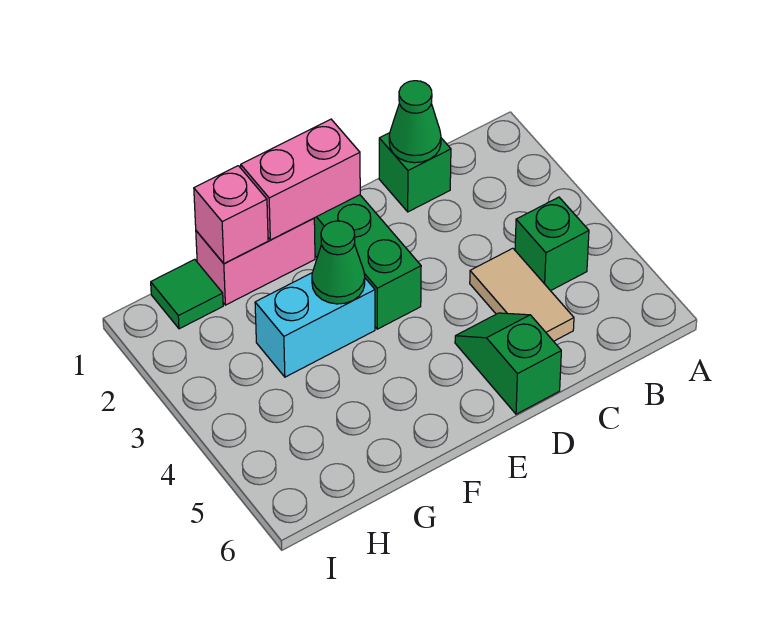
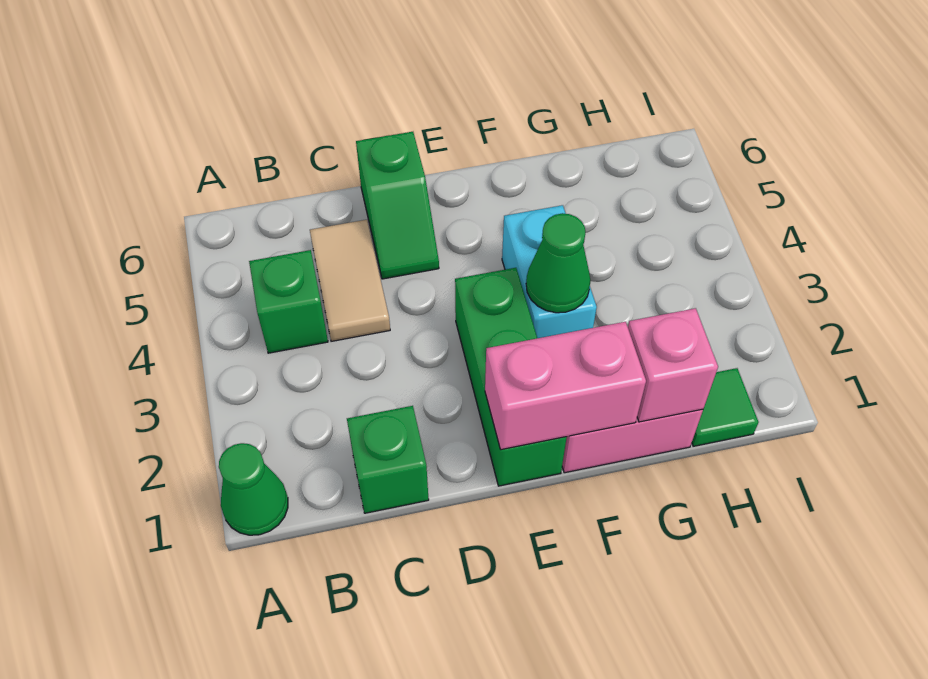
green cone C1 level 2 -> green cone A1 level 1
cyan brick F3:G3 level 1 -> cyan brick F3:F4 level 1

